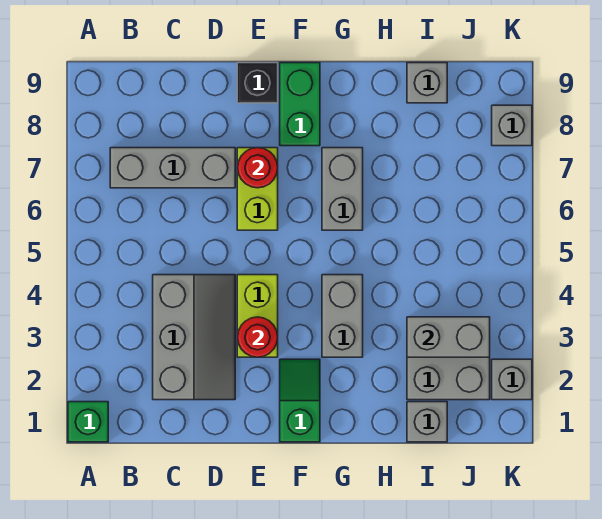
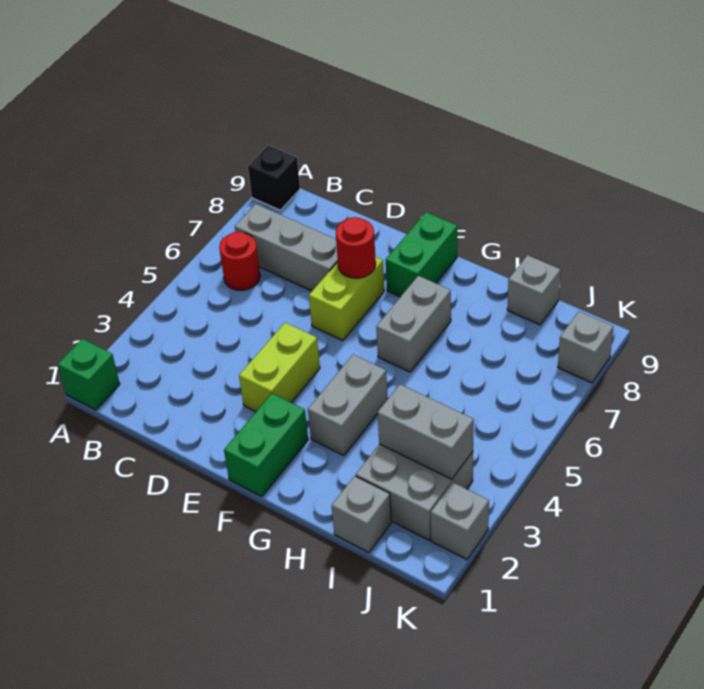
grey slope C2:D4 level 1 top C -> none
red round brick E3 level 2 -> red round brick B6 level 1
black brick E9 level 1 -> black brick A9 level 1
green slope F1:F2 level 1 top 1 -> green brick F1:F2 level 1

